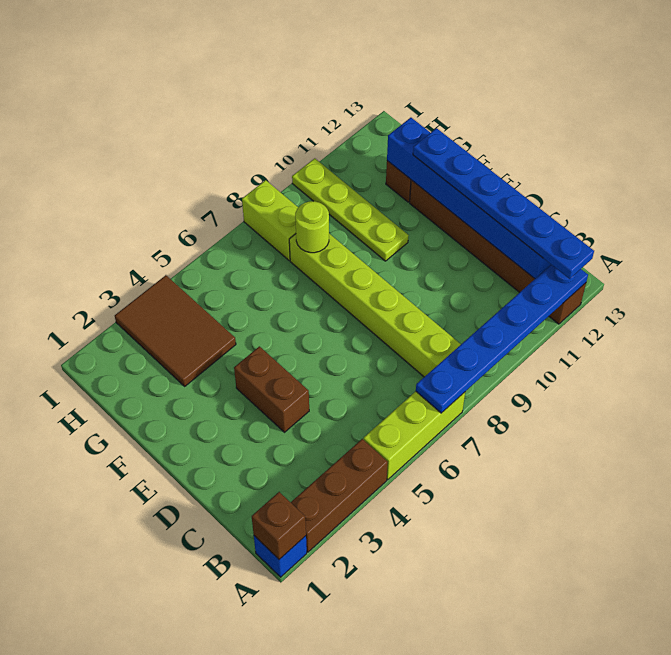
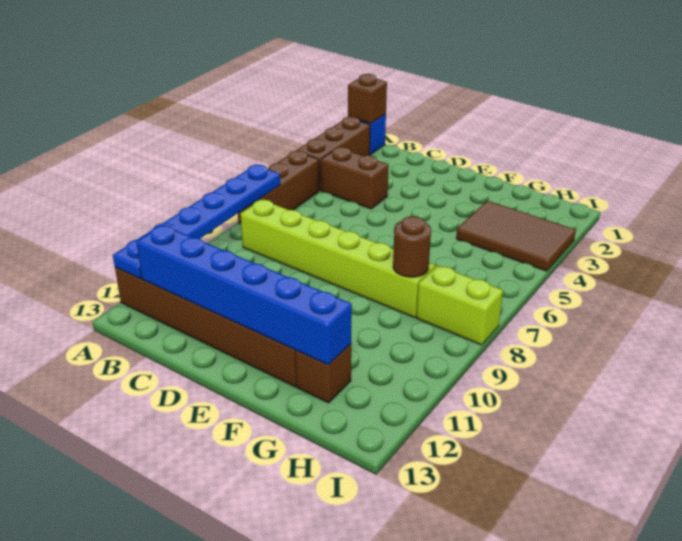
lime brick A5:A7 level 1 -> brown brick A5:A7 level 1
blue plate A12:F12 level 3 -> none
brown brick D4:E4 level 1 -> brown brick B4:C4 level 1
lime plate F10:I10 level 1 -> none
lime round brick G8 level 2 -> brown round brick G8 level 2

